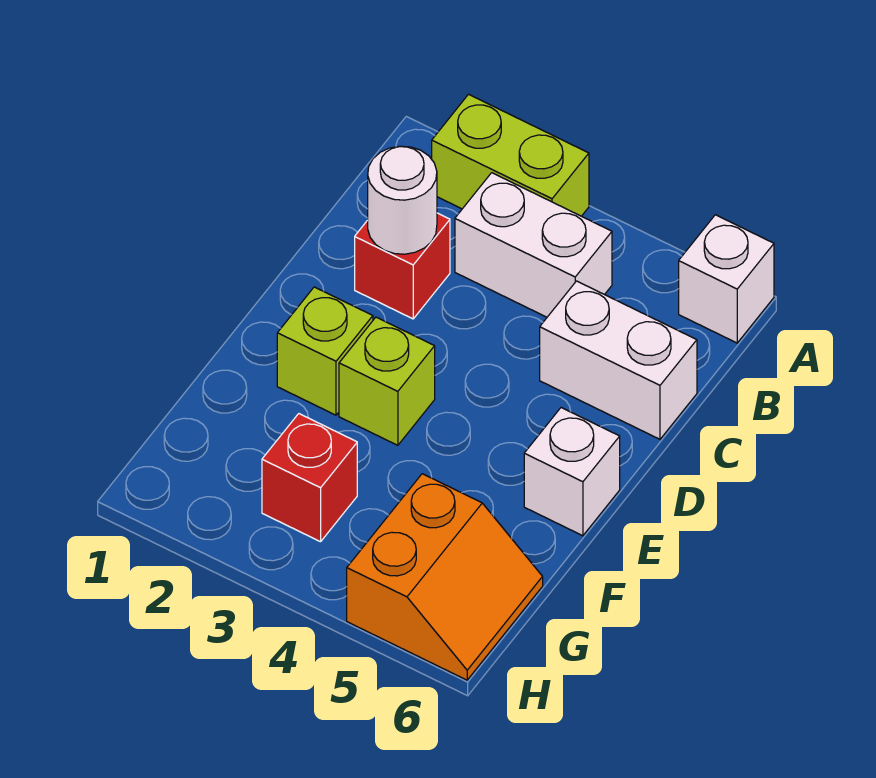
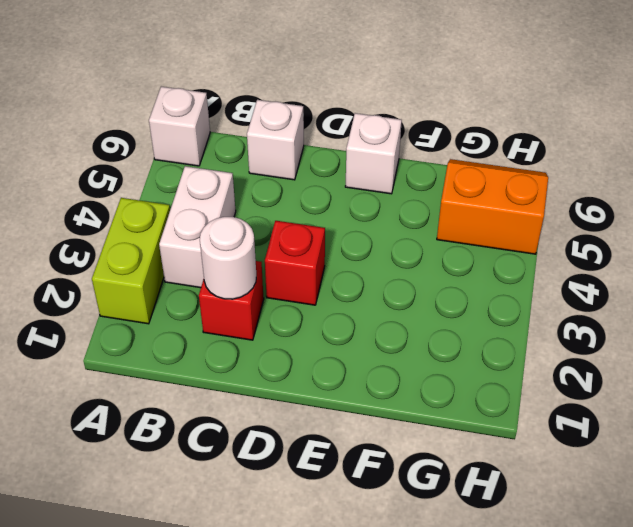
white brick C5:C6 level 1 -> white brick C6 level 1
lime brick E2 level 1 -> none
lime brick E3 level 1 -> none
red brick G3 level 1 -> red brick D3 level 1

